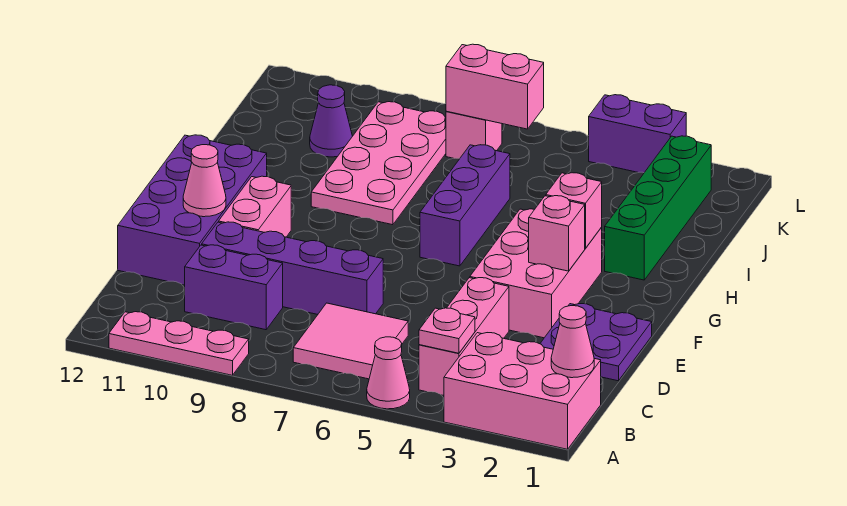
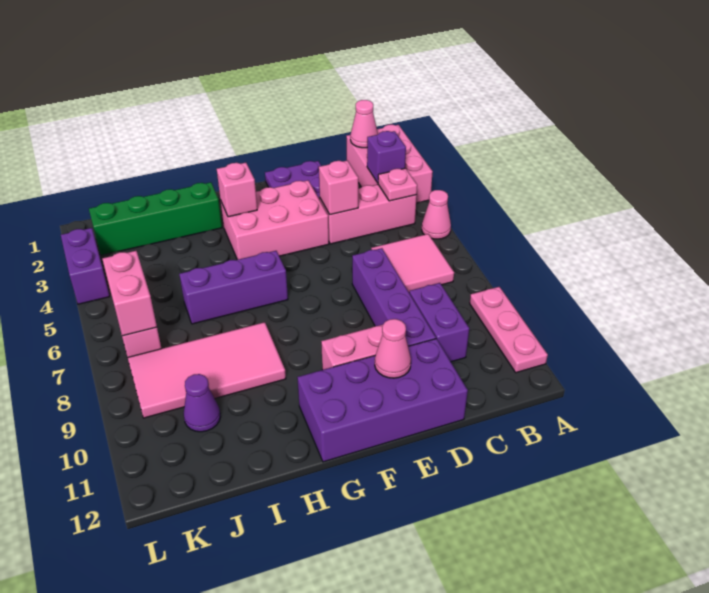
none -> purple brick B3 level 2
pink brick F3 level 2 -> pink brick D4 level 2
pink plate H8:K9 level 1 -> pink tile H8:K9 level 1

